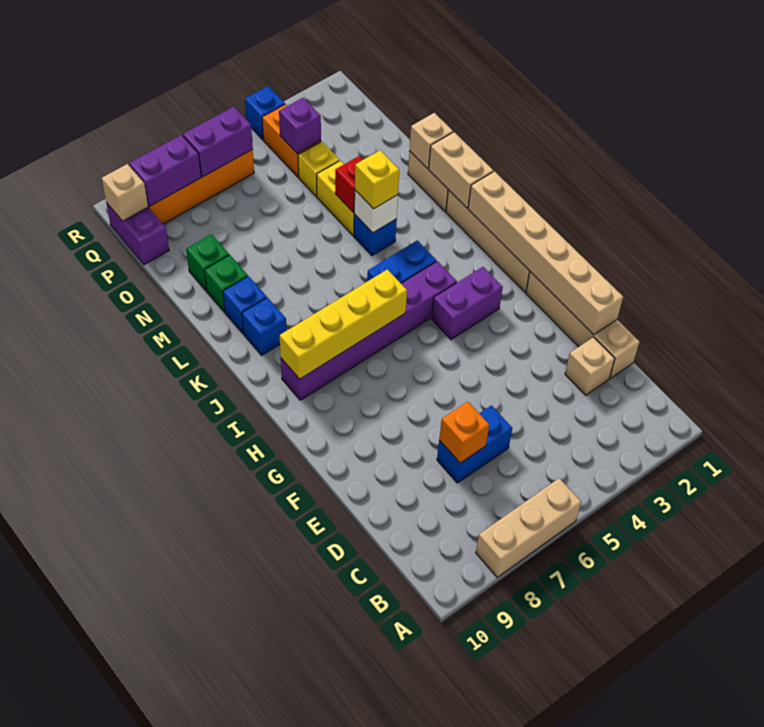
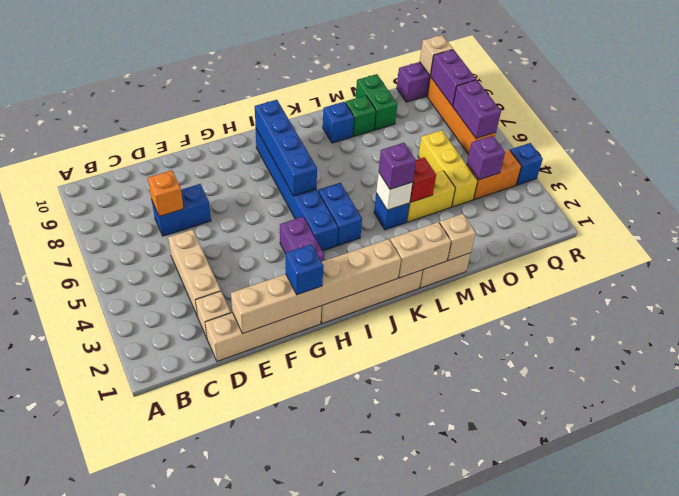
tan brick A6:A8 level 1 -> tan brick D3:D5 level 1
blue brick D6:D7 level 1 -> blue brick D7:E7 level 1
purple brick I4:I9 level 1 -> blue brick I4:I9 level 1
yellow brick I6:I9 level 2 -> blue brick I6:I9 level 2
blue brick K9 level 1 -> blue brick G1 level 3
yellow brick L4 level 3 -> purple brick L4 level 3
green brick N9 level 1 -> green brick N9:N10 level 1
yellow brick O4 level 1 -> yellow brick O4:O6 level 1

